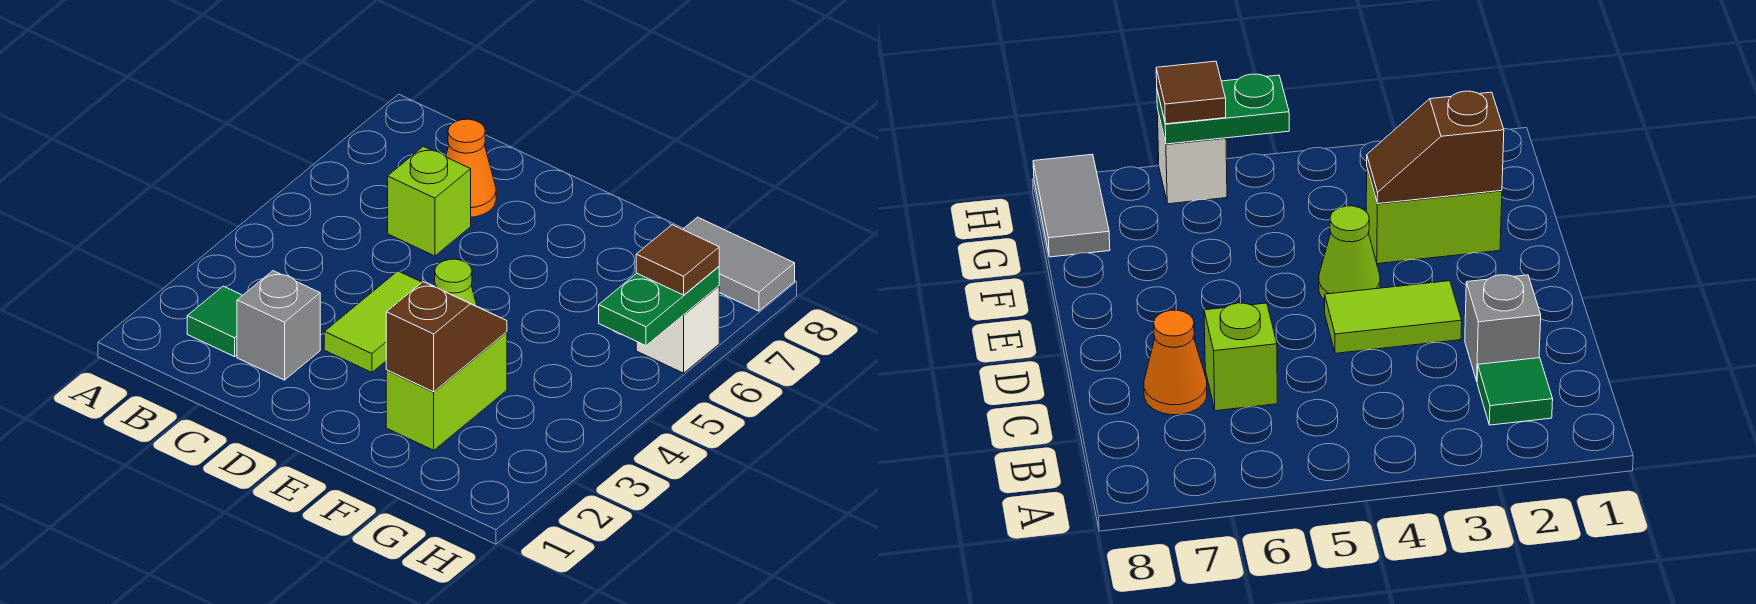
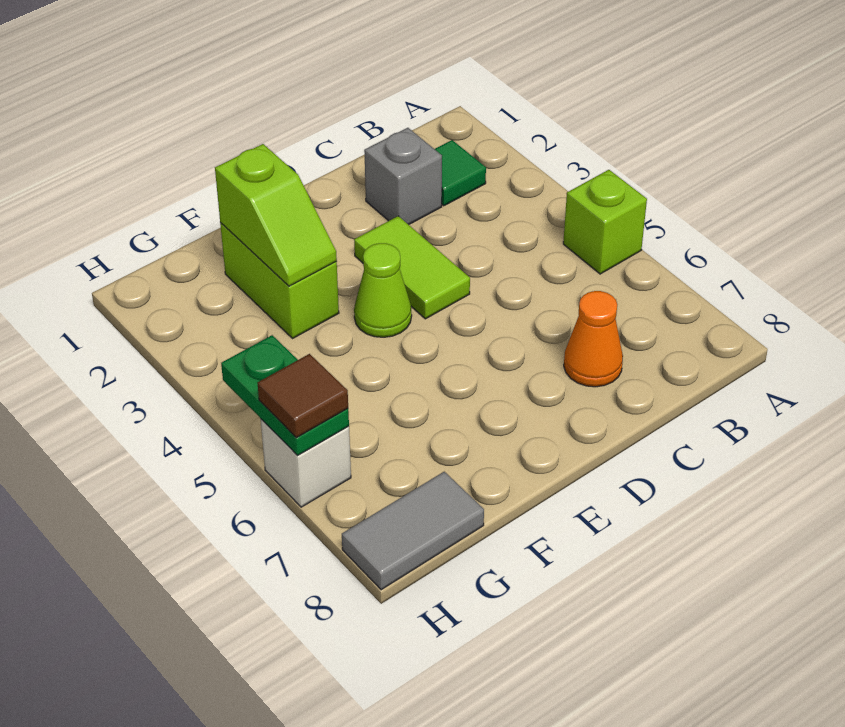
lime brick C6 level 1 -> lime brick A5 level 1
brown slope F2:F3 level 2 top 2 -> lime slope F2:F3 level 2 top 2

